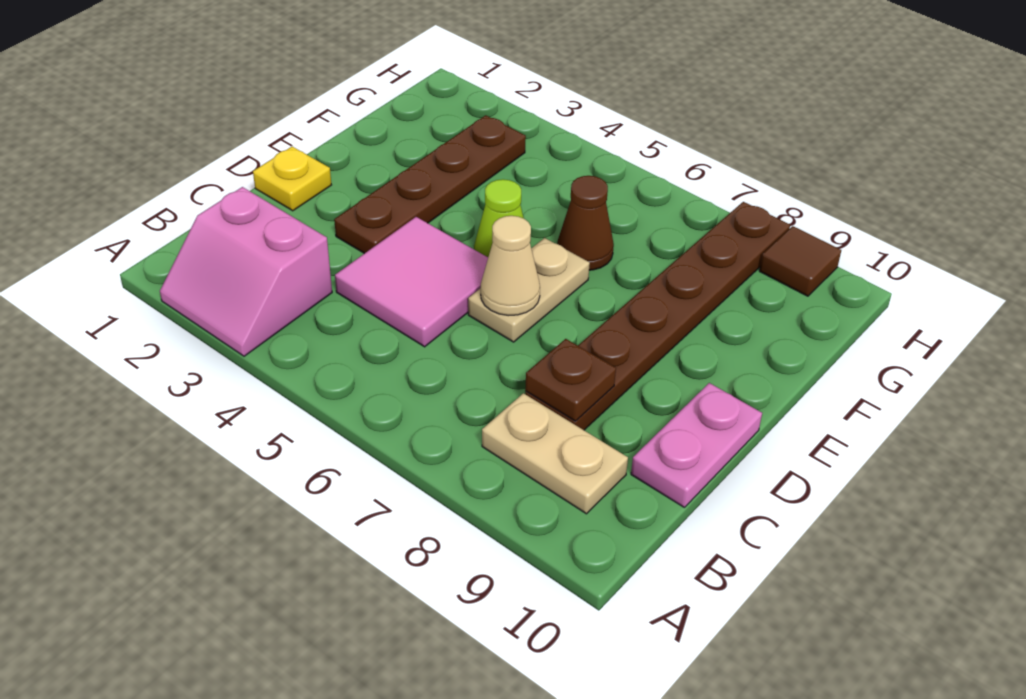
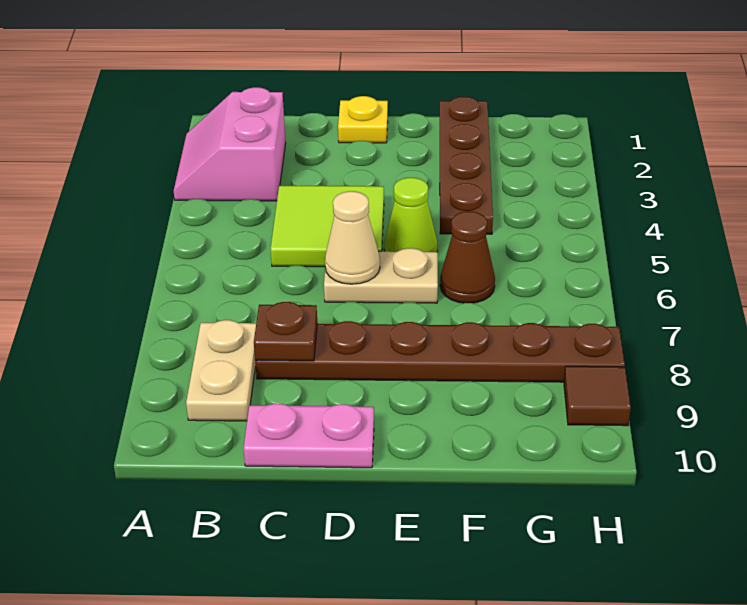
pink tile C4:D5 level 1 -> lime tile C4:D5 level 1
brown plate D3:G3 level 1 -> brown plate F1:F4 level 1

